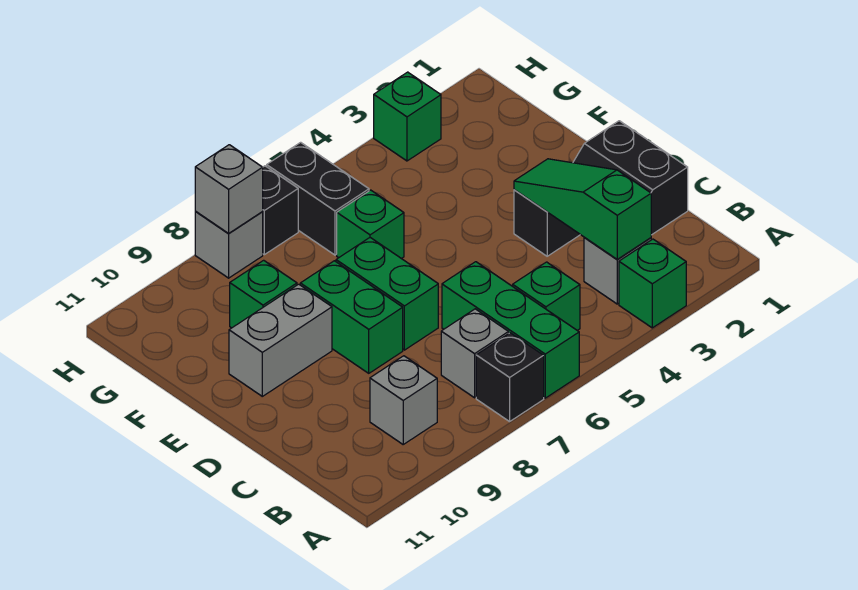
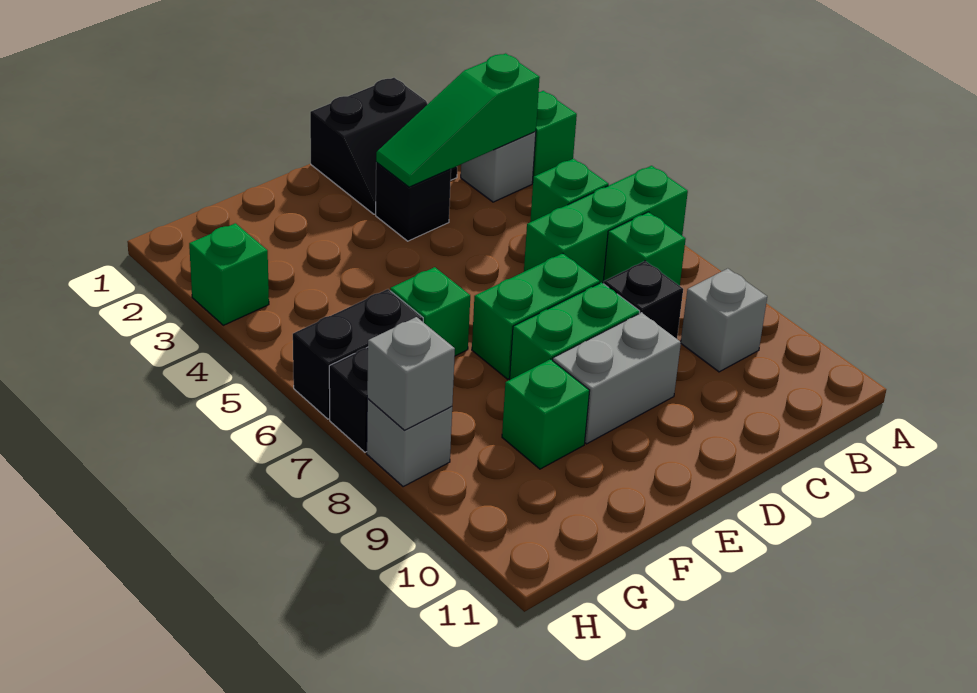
black brick A7 level 1 -> black brick C8 level 1
grey brick B7 level 1 -> green brick B7 level 1
grey brick E9:E10 level 1 -> grey brick D9:E9 level 1

